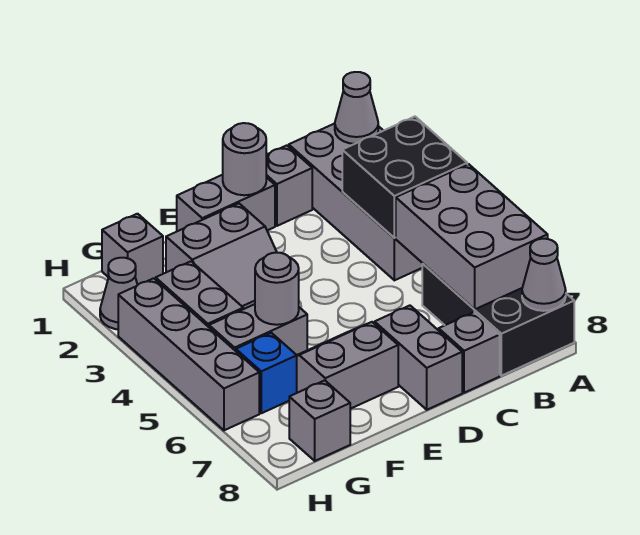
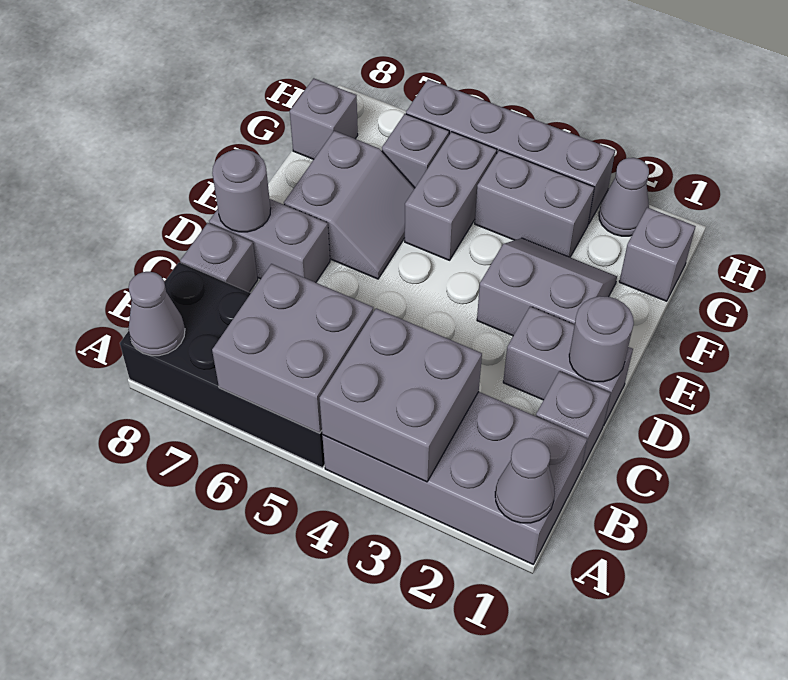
black brick A3:B4 level 2 -> grey brick A3:B4 level 2
grey brick A5:B7 level 2 -> grey brick A5:B6 level 2
black brick A6:B8 level 1 -> black brick A5:B8 level 1
grey brick D1:E1 level 1 -> grey brick D1:D2 level 1
grey slope E2:F3 level 1 top 2 -> grey slope E2:F3 level 1 top E
grey round brick F5 level 2 -> grey round brick D8 level 2
blue brick G6 level 1 -> grey brick G6 level 1

